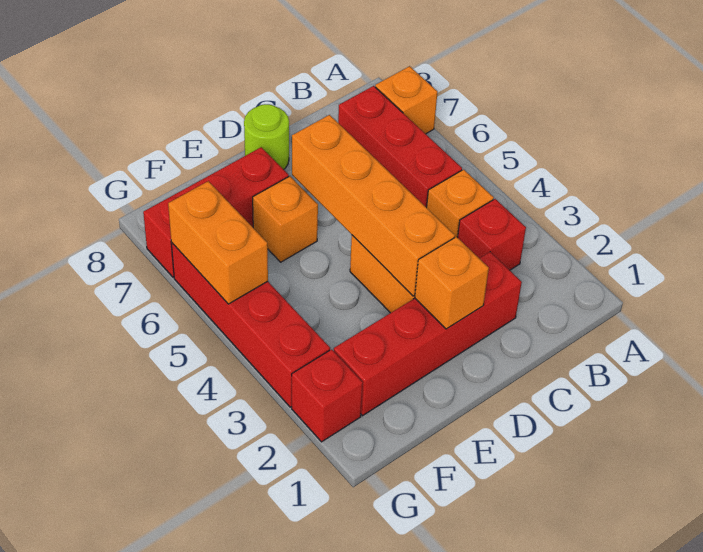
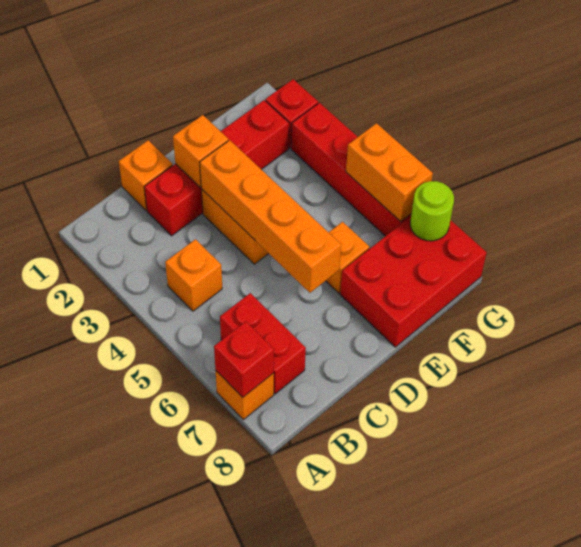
red brick B3 level 1 -> red brick A7 level 2
red brick B5:B7 level 1 -> red brick B6:B7 level 1
none -> orange brick C1 level 1
lime round brick D8 level 1 -> lime round brick G7 level 2
red brick E7:G7 level 1 -> red brick E7:G8 level 1

